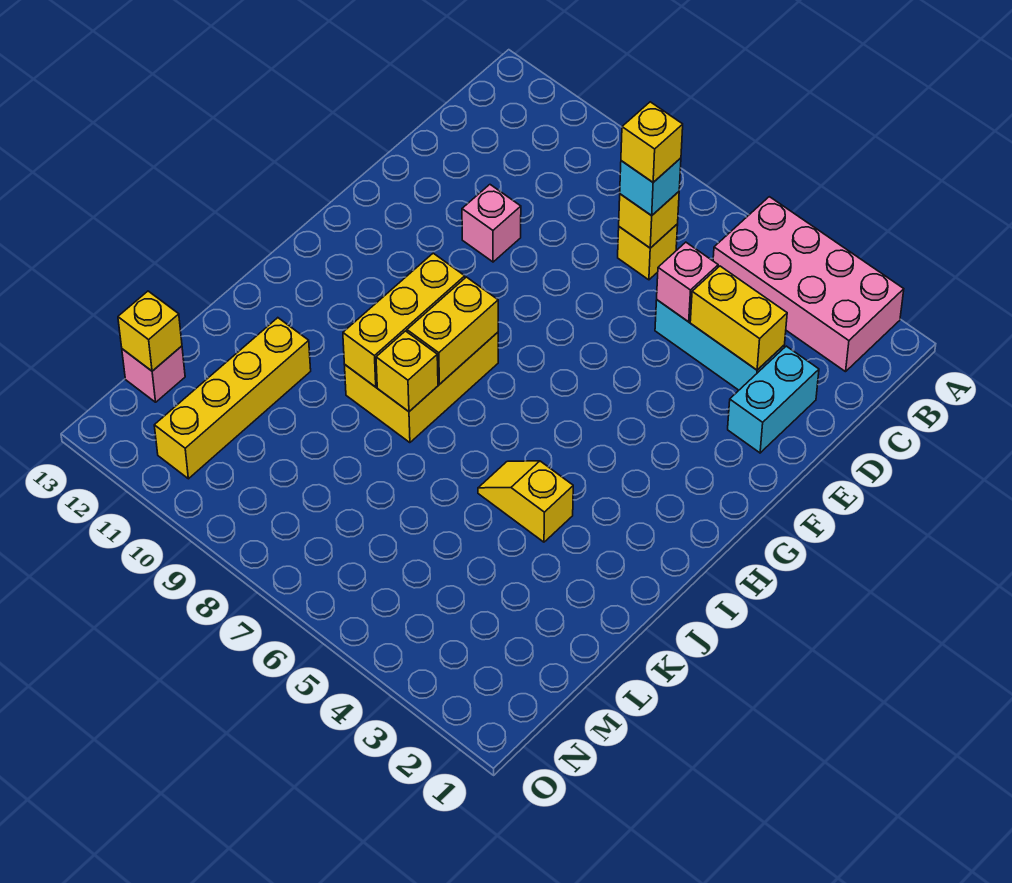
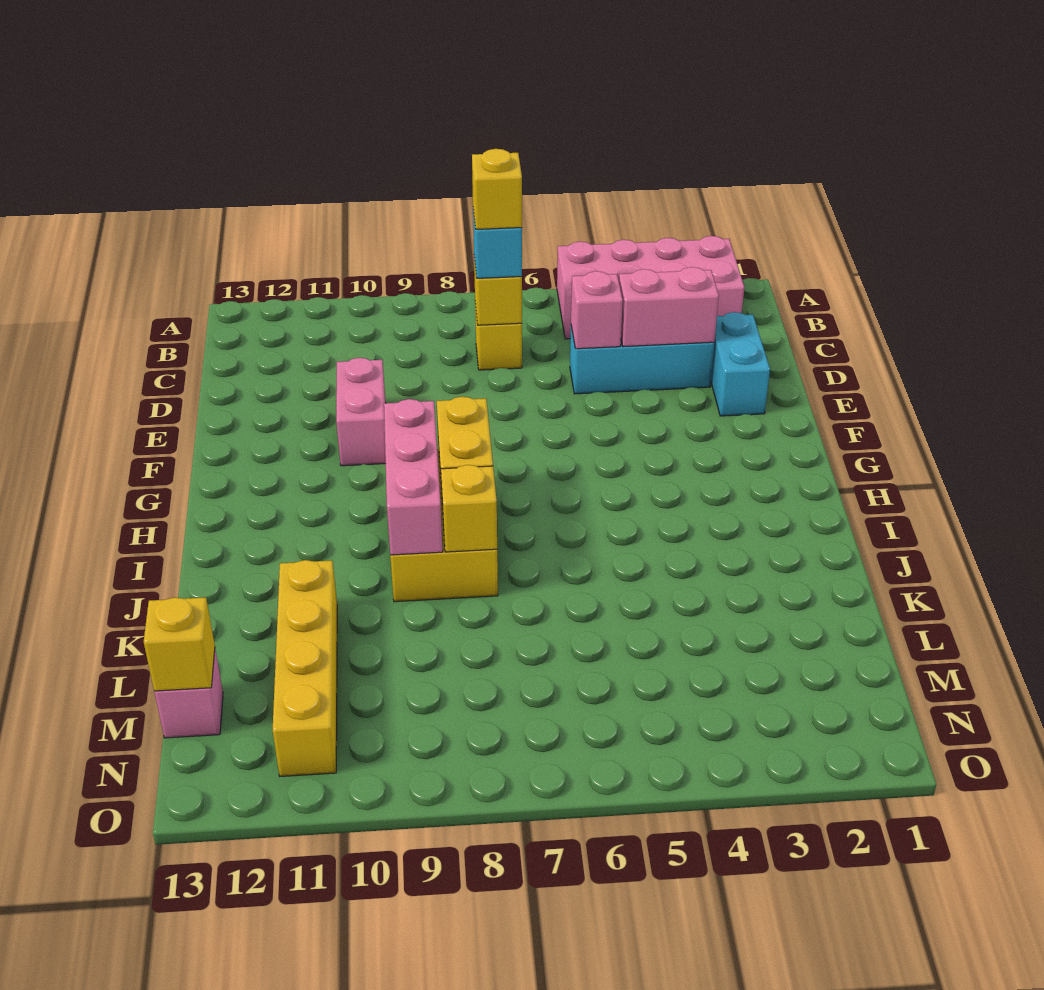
yellow brick D3:D4 level 2 -> pink brick D3:D4 level 2
pink brick E10 level 1 -> pink brick E10:F10 level 1
yellow brick H9:J9 level 2 -> pink brick H9:J9 level 2
yellow slope J4:J5 level 1 top 4 -> none

